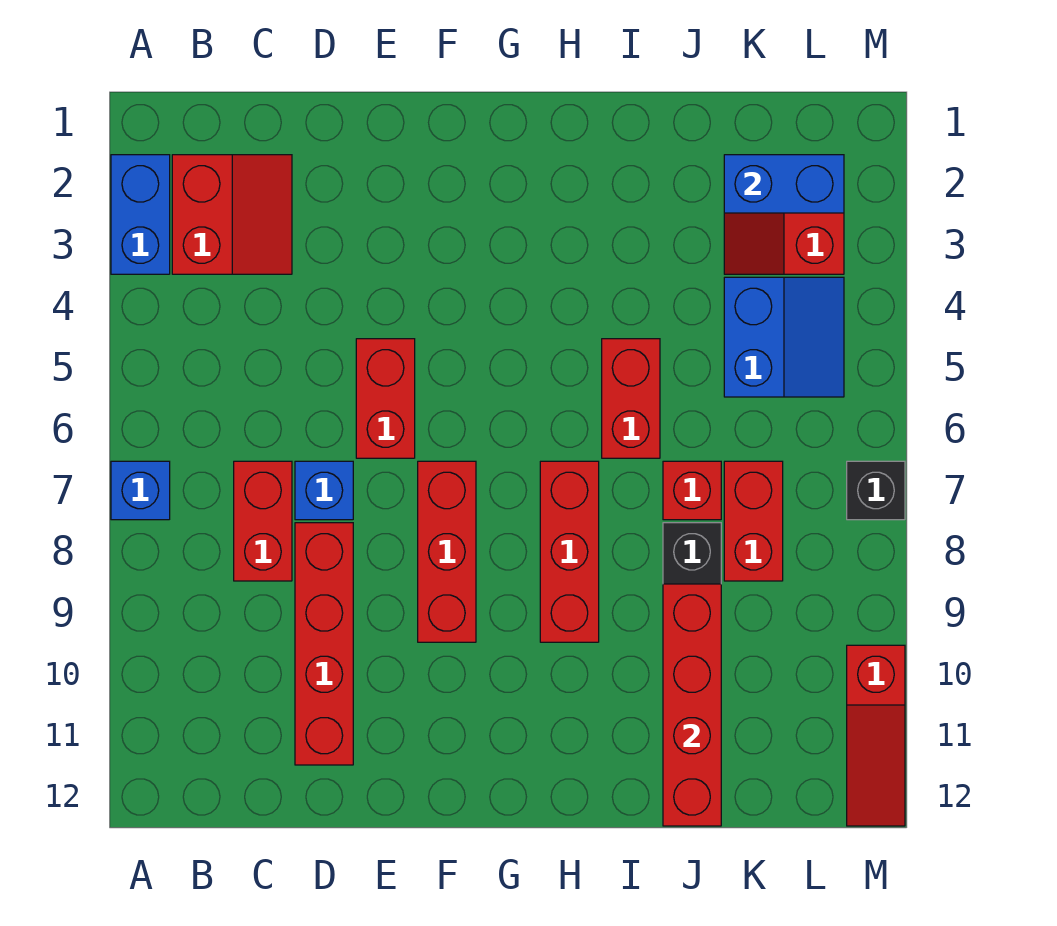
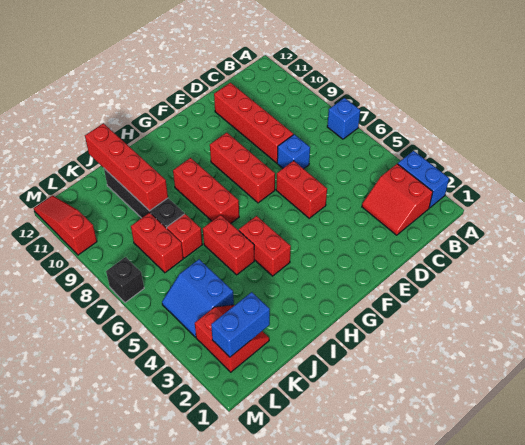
red brick C7:C8 level 1 -> red brick H4:H5 level 1

